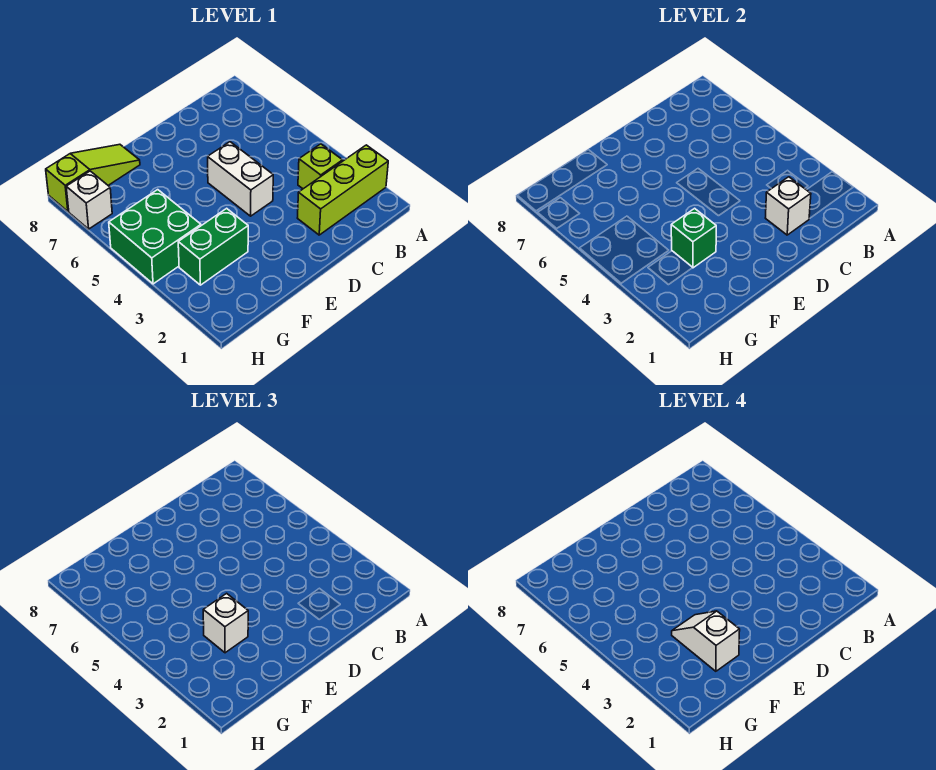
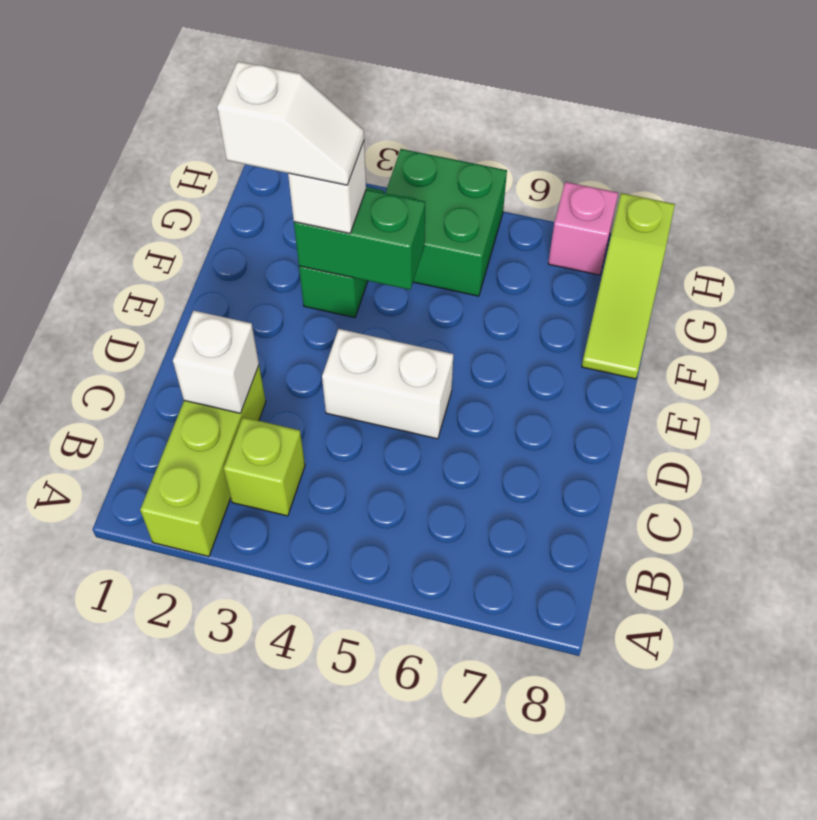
green brick F3 level 2 -> green brick F3:F4 level 2
white brick H7 level 1 -> pink brick H7 level 1

